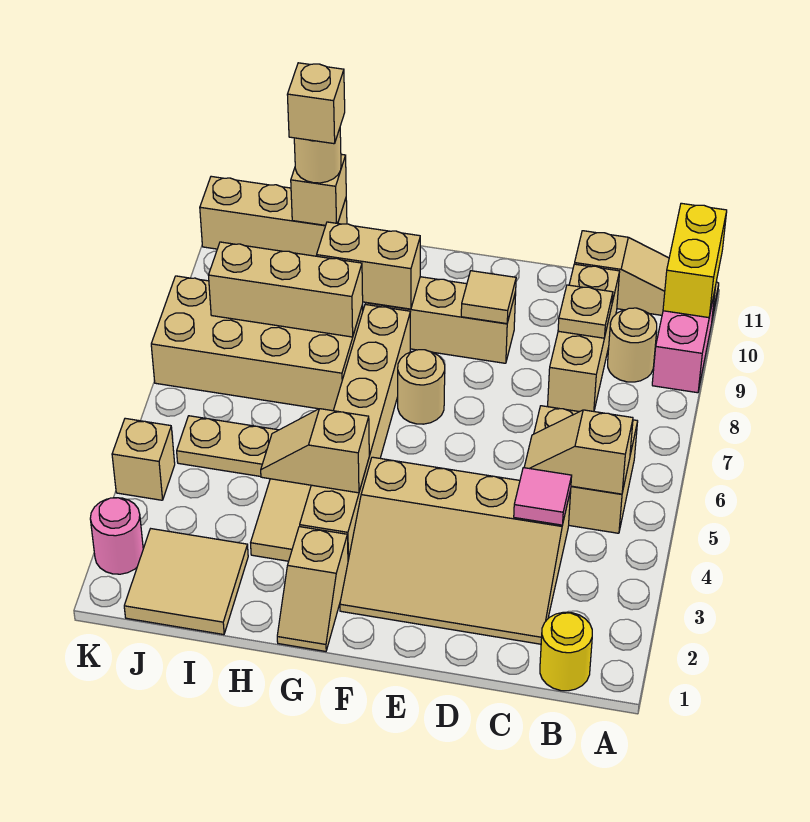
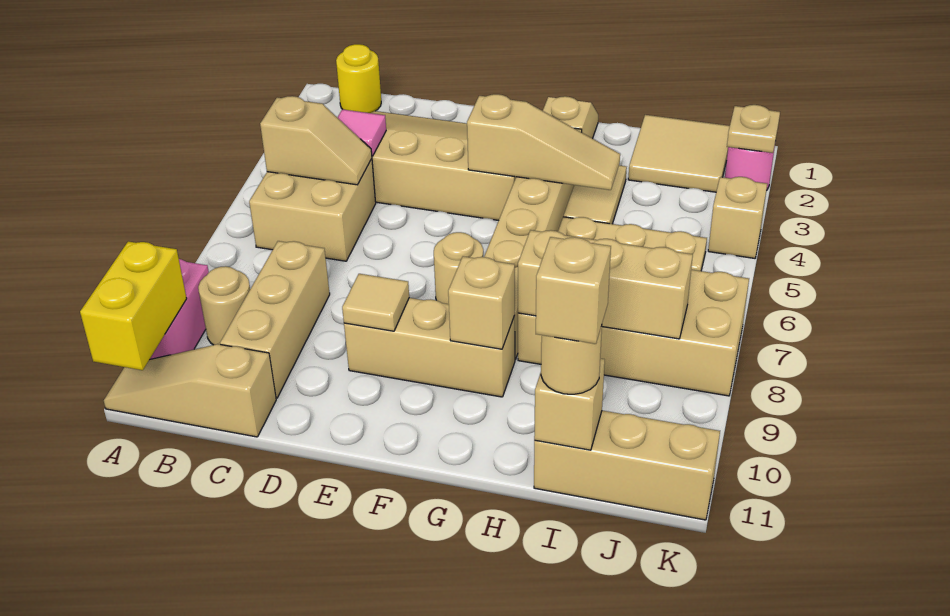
tan plate C9 level 2 -> tan plate K2 level 2
tan slope G4:H4 level 2 top G -> tan slope F4:H4 level 2 top F
tan brick G9:H9 level 2 -> tan brick G9 level 2

